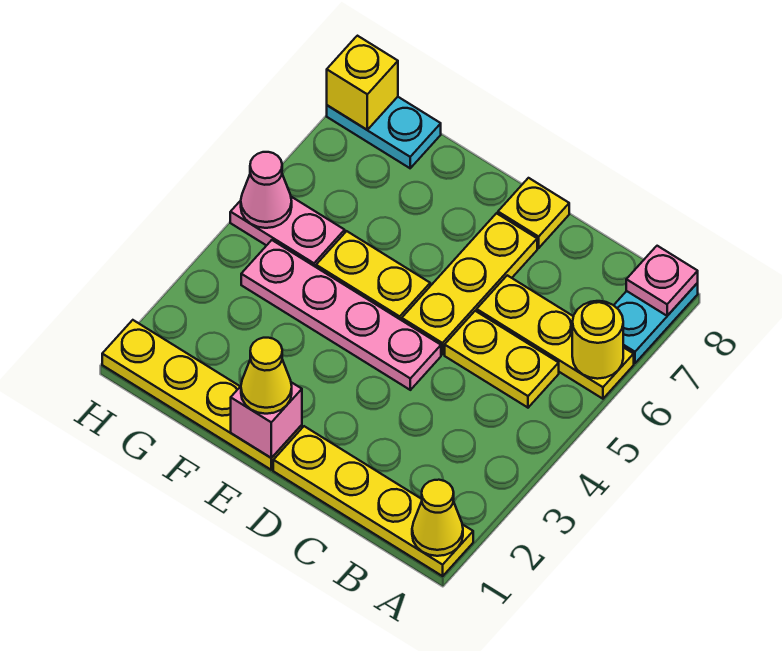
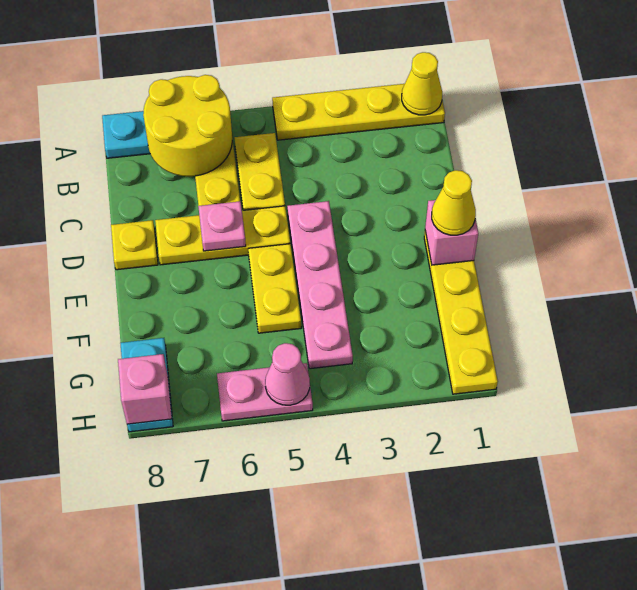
yellow plate A1:D1 level 1 -> yellow plate A1:A4 level 1
yellow round brick A6 level 2 -> yellow round brick A6:B7 level 2
pink plate A8 level 2 -> pink plate D6 level 2
pink plate G5:H5 level 1 -> pink plate H5:H6 level 1
yellow brick H8 level 2 -> pink brick H8 level 2

